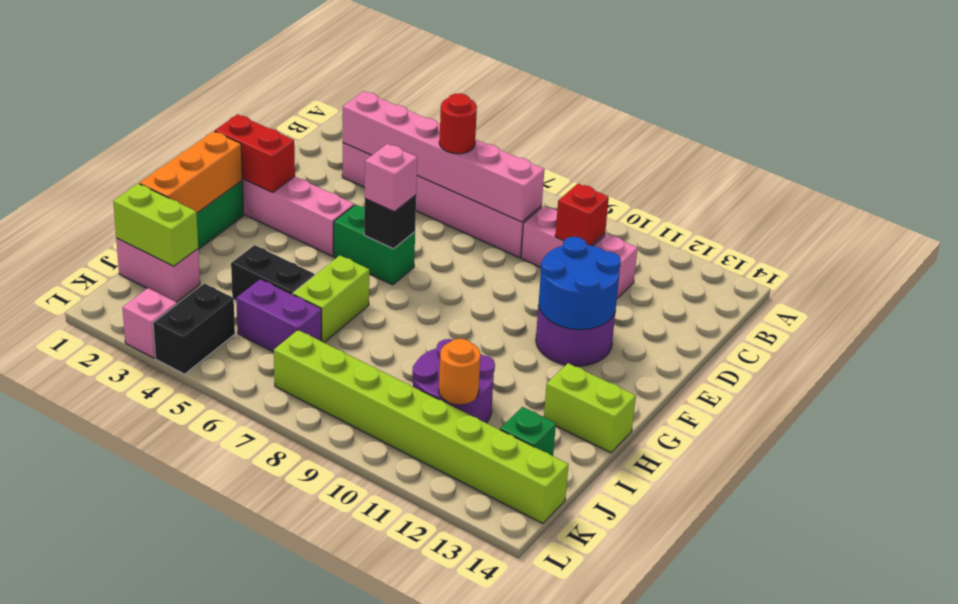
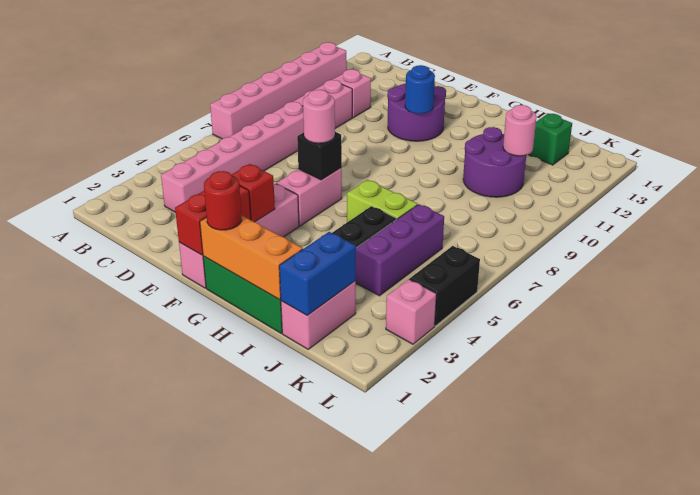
pink brick C3:C8 level 2 -> pink brick A7:A12 level 1
red round brick C6 level 3 -> red round brick G1 level 3
red brick C10 level 2 -> red brick F3 level 2
blue round brick E11:F12 level 2 -> blue round brick F11 level 2
green brick F5:F6 level 1 -> pink brick F5:F6 level 1
pink brick F6 level 3 -> pink round brick F6 level 3
lime brick H13:H14 level 1 -> none
lime brick J1:J2 level 2 -> blue brick J1:J2 level 2
purple brick J5:J6 level 1 -> purple brick J4:J6 level 1
orange round brick J11 level 2 -> pink round brick J11 level 2
black brick K4:L4 level 1 -> black brick L4:L5 level 1
lime brick K7:K14 level 1 -> none

